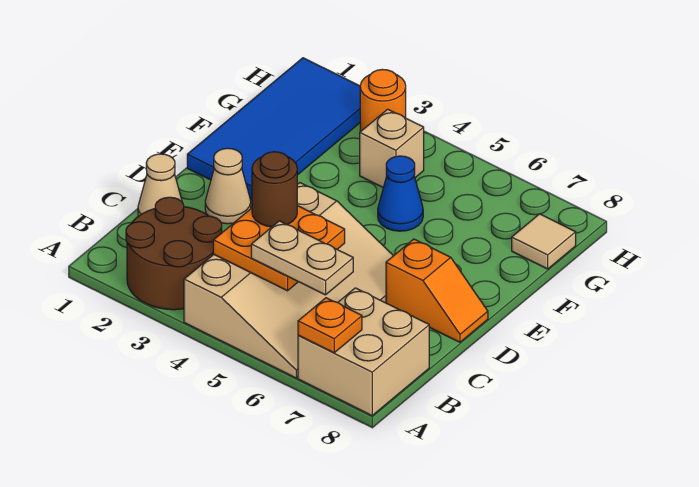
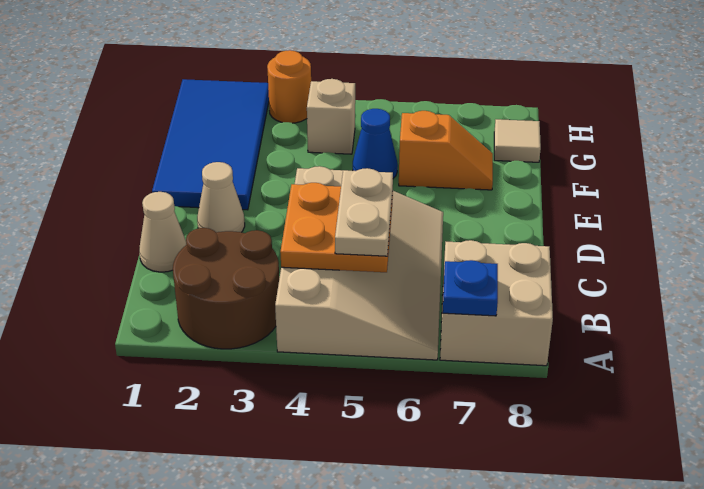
orange plate A7 level 2 -> blue plate A7 level 2
tan plate B5:B6 level 3 -> tan plate B5:C5 level 3
brown round brick C4 level 3 -> none
orange slope D7:D8 level 1 top 7 -> orange slope F6:F7 level 1 top 6

